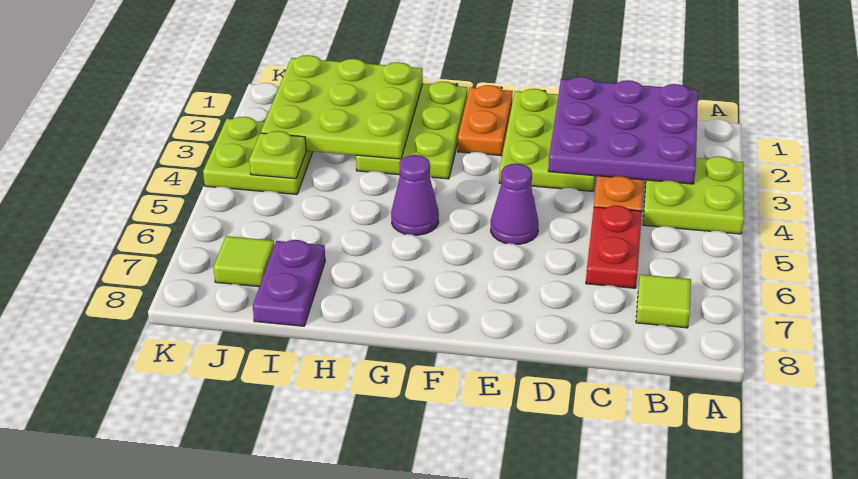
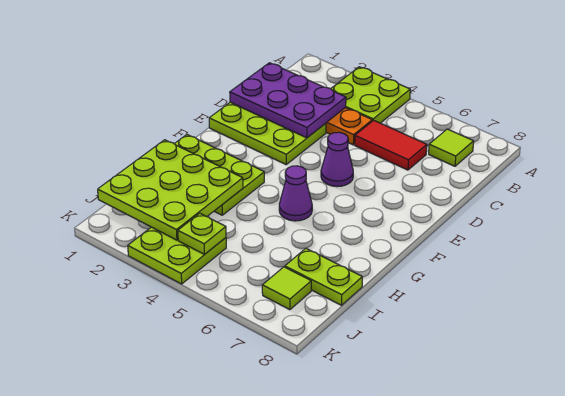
purple plate B1:D3 level 2 -> purple plate C1:D3 level 2
red plate C5:C6 level 1 -> red tile C5:C6 level 1
orange plate F1:F2 level 1 -> none
purple plate I7:I8 level 1 -> lime plate I7:I8 level 1

